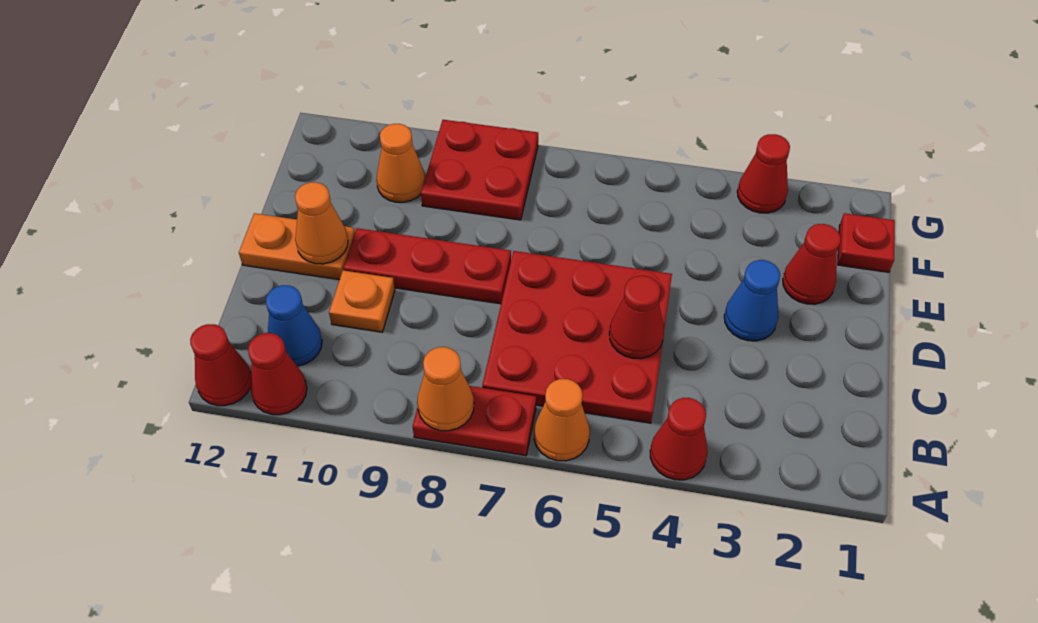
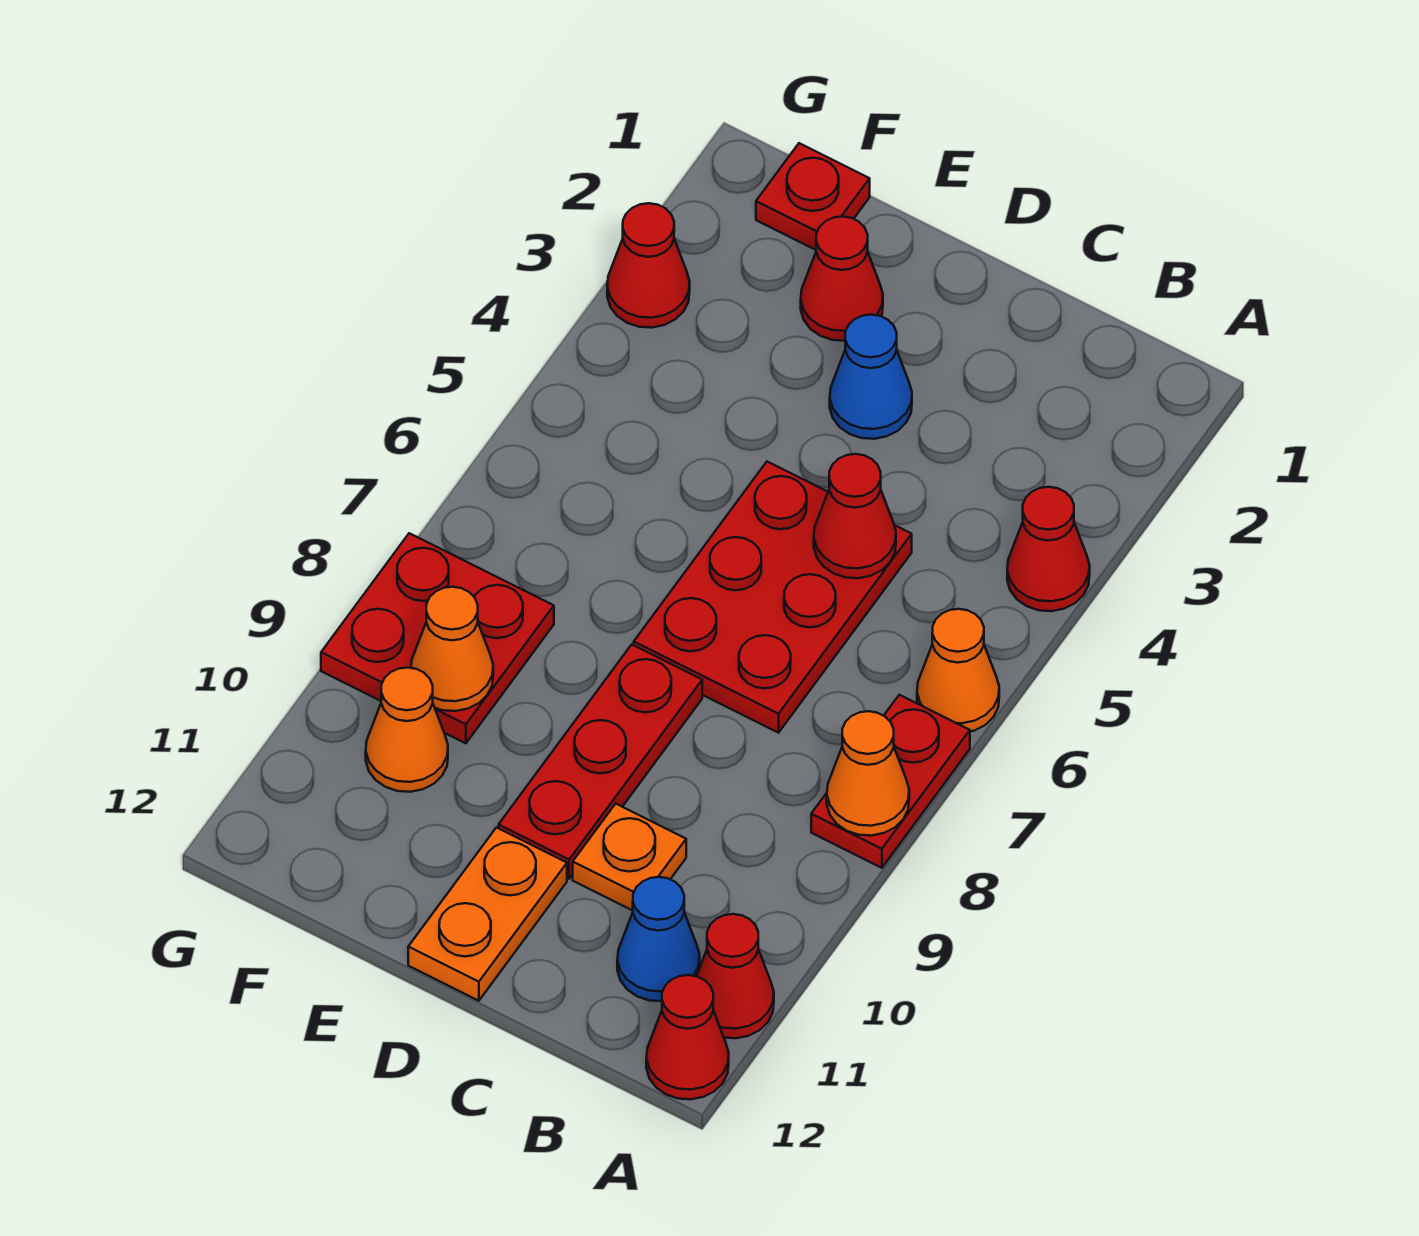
red plate B5:D7 level 1 -> red plate C5:D7 level 1
orange cone D11 level 2 -> orange cone F9 level 2

